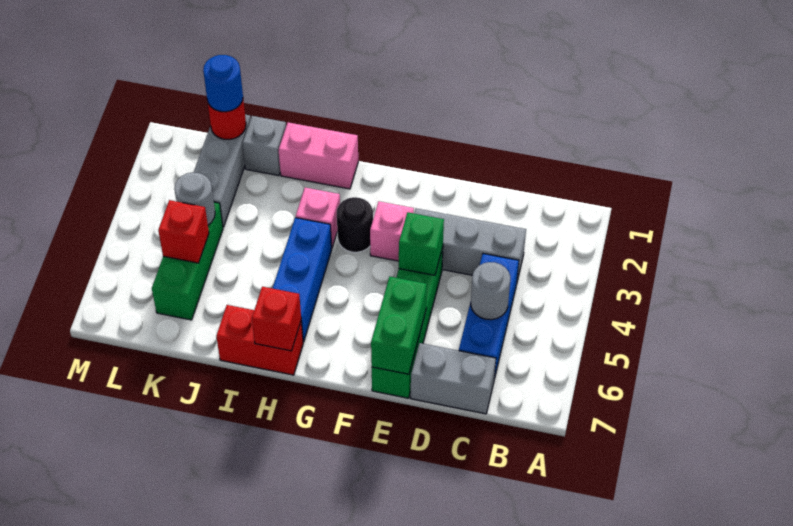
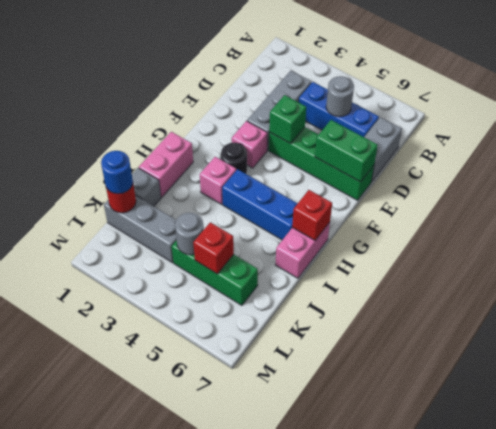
red brick H7:I7 level 1 -> pink brick H7:I7 level 1

